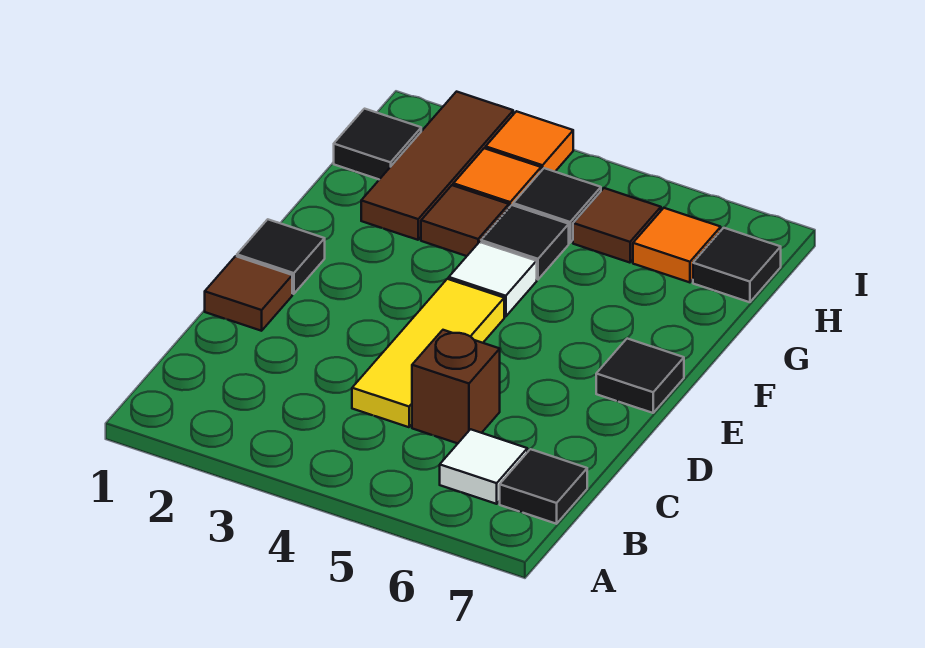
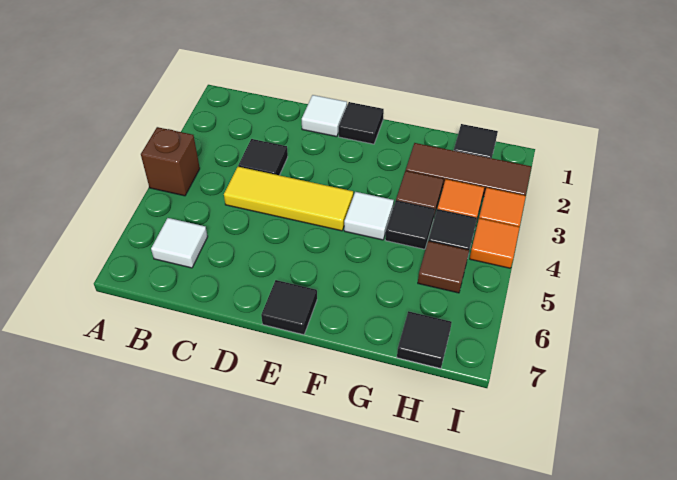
black tile B7 level 1 -> black tile C3 level 1
brown brick C5 level 1 -> brown brick A4 level 1
brown tile D1 level 1 -> white tile D1 level 1
orange tile H6 level 1 -> orange tile I4 level 1

